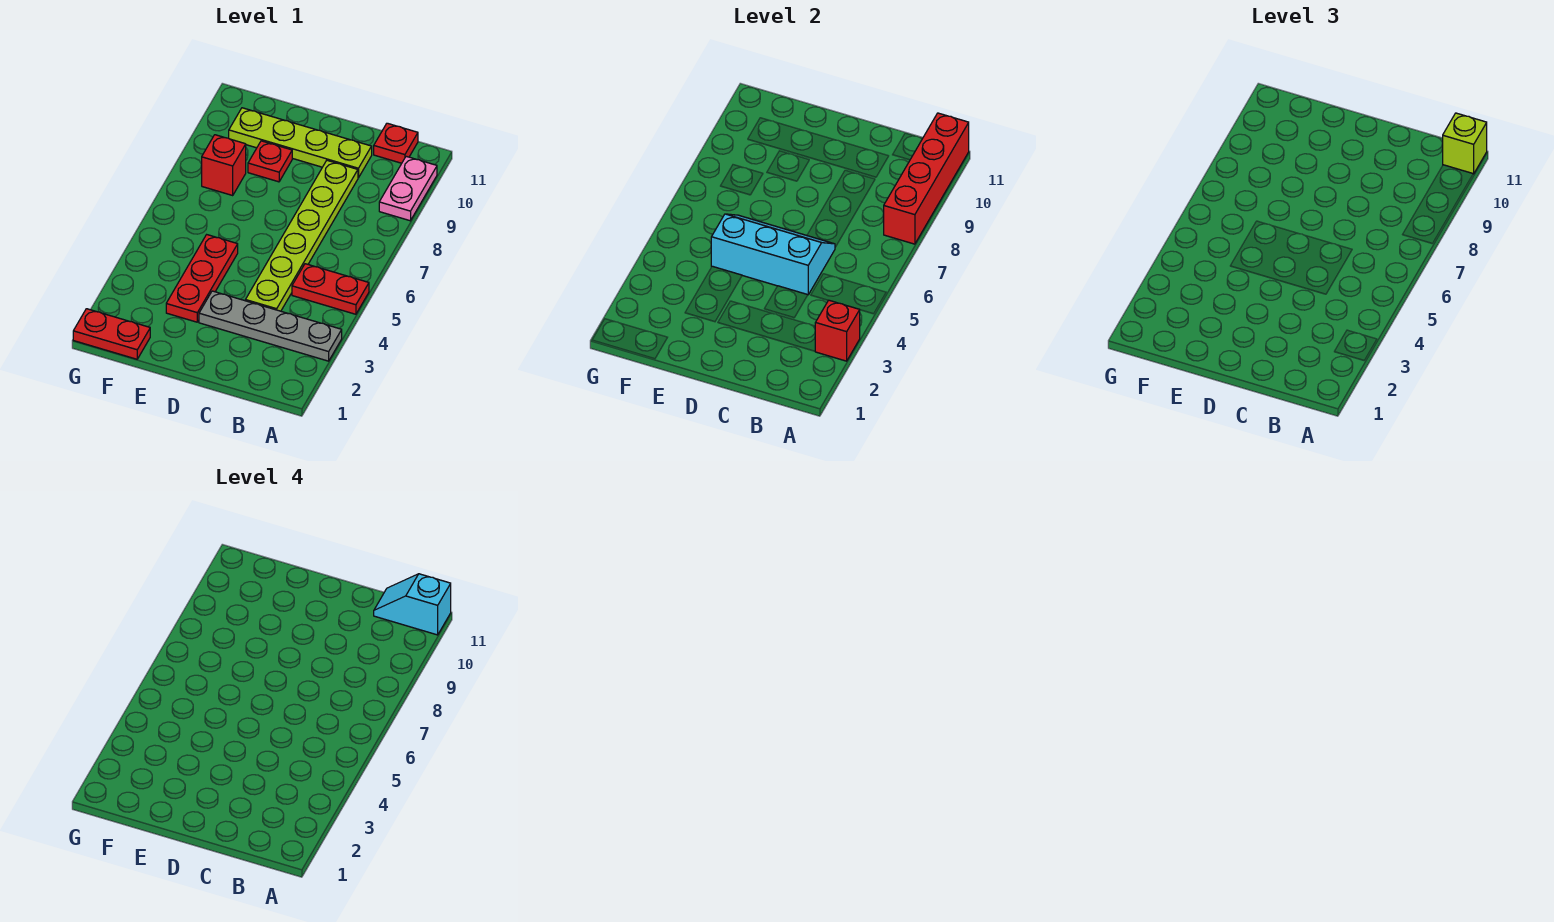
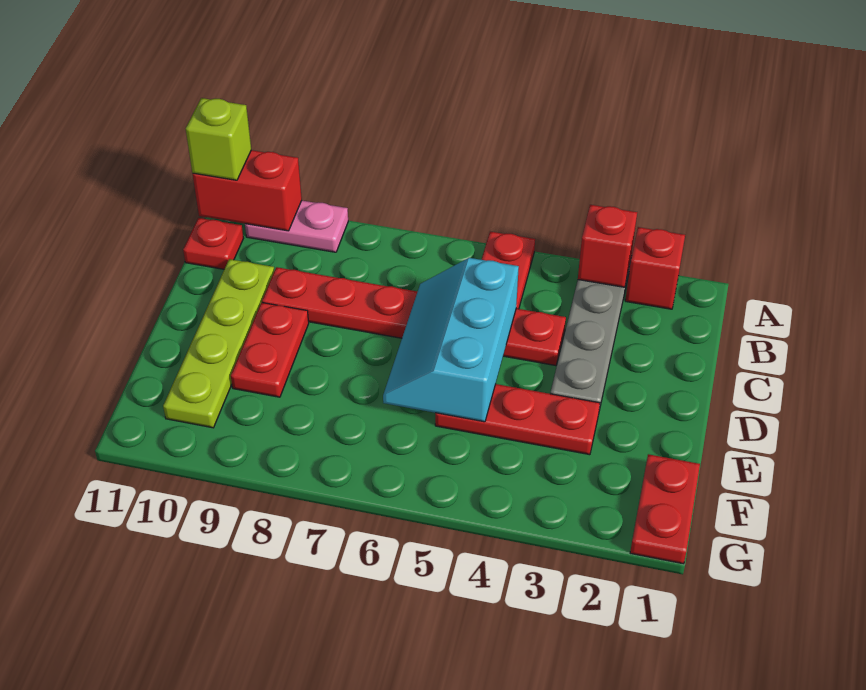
red brick A8:A11 level 2 -> red brick A10:A11 level 2
cyan slope A11:B11 level 4 top A -> none
lime plate C4:C9 level 1 -> red plate C4:C9 level 1
red plate E9 level 1 -> red plate D9:E9 level 1
red brick F8 level 1 -> red brick A2 level 1

